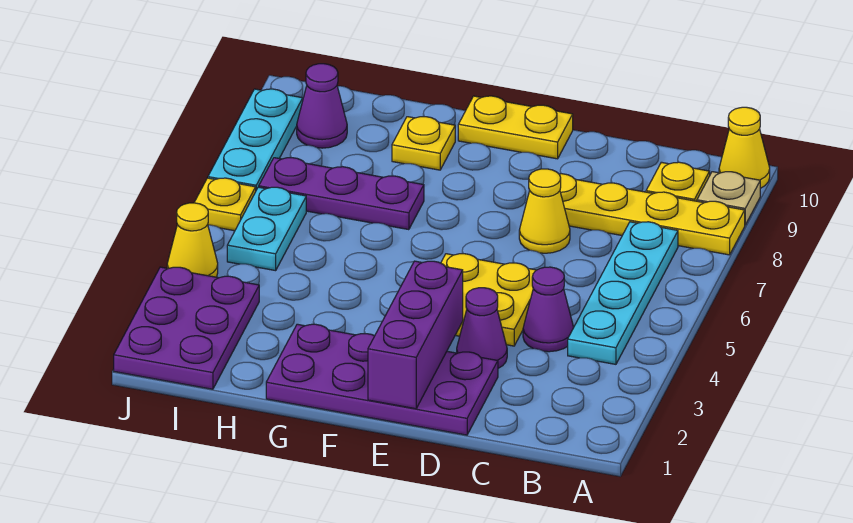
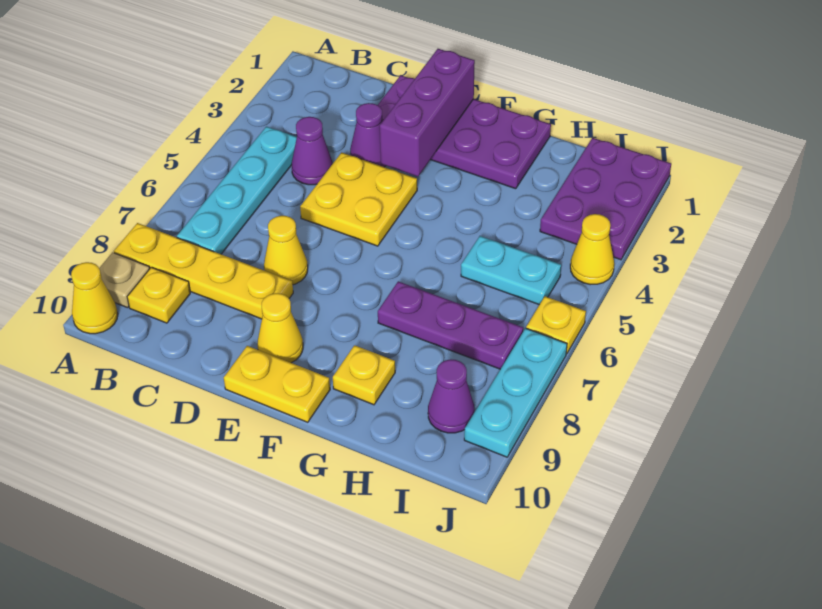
none -> yellow cone E9 level 1
cyan plate I5:I6 level 1 -> cyan plate H5:I5 level 1

